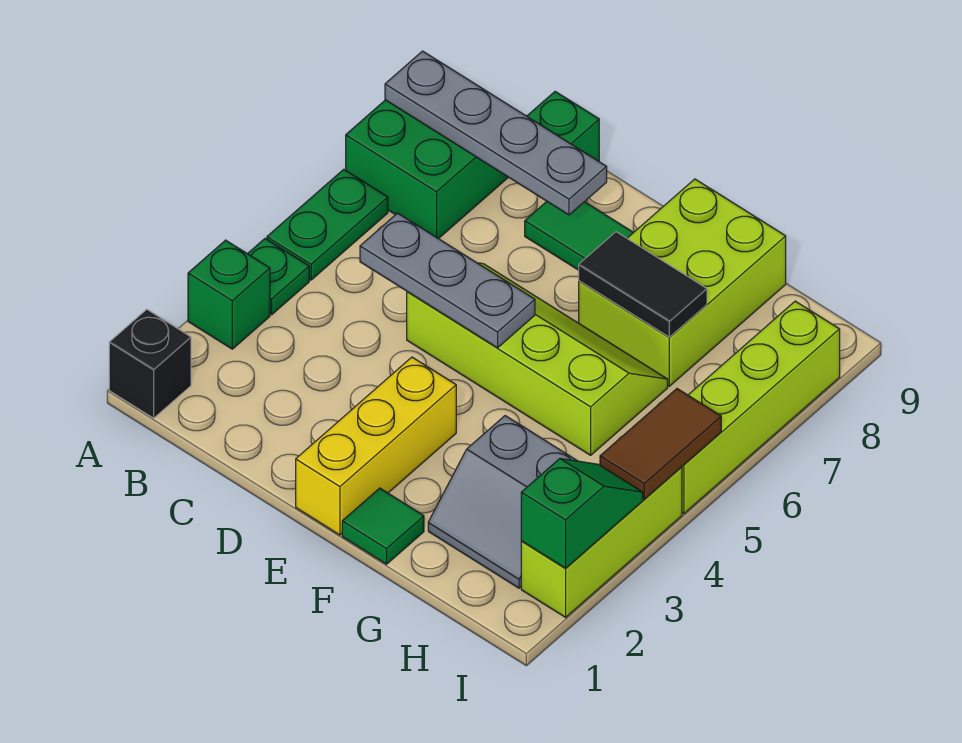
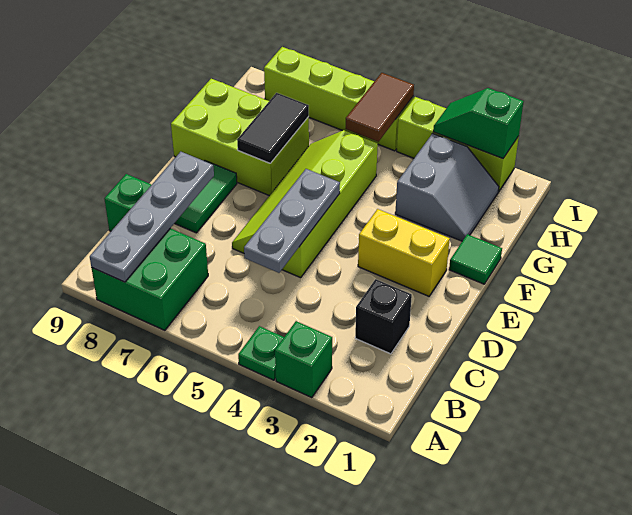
black brick A1 level 1 -> black brick C2 level 1
green plate A5:A6 level 1 -> none
yellow brick E1:E3 level 1 -> yellow brick E2:E3 level 1
brown tile I4:I5 level 2 -> brown tile H5:I5 level 2

